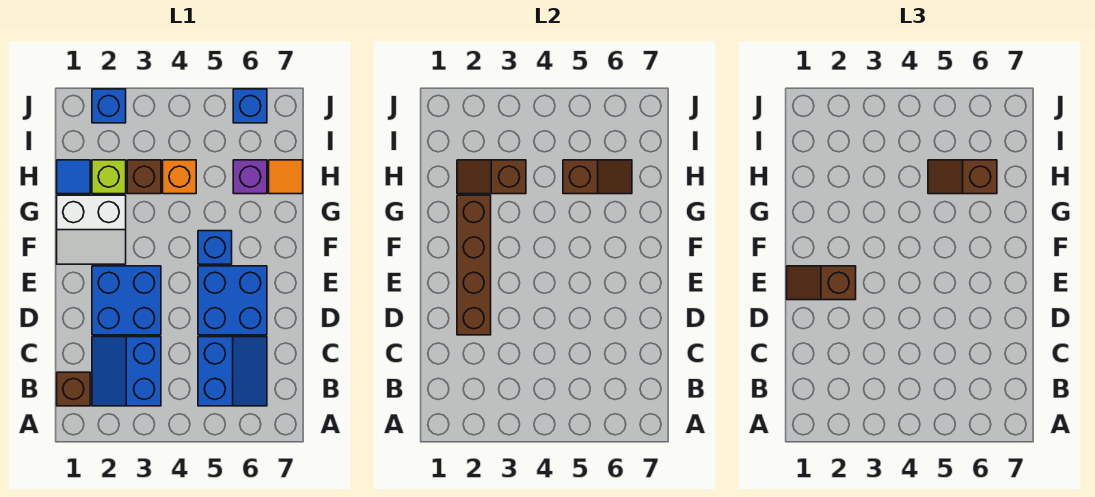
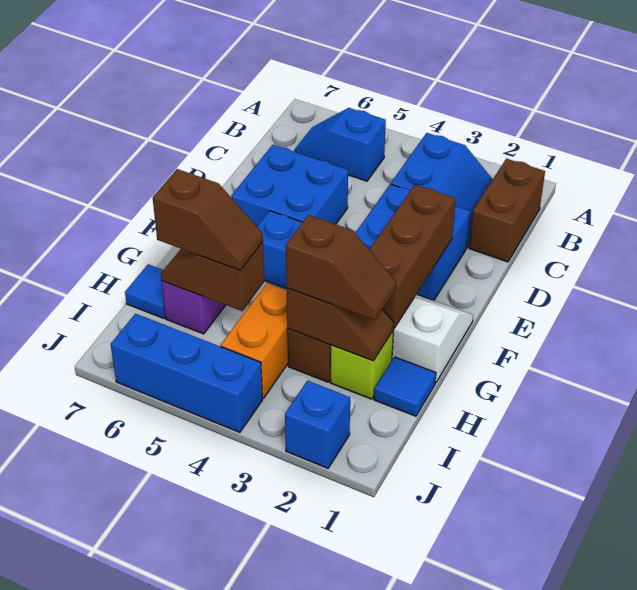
brown brick B1 level 1 -> brown brick B1:C1 level 1
blue slope B5:C6 level 1 top 5 -> blue slope B5:B6 level 1 top 5
brown brick D2:G2 level 2 -> brown brick E2:G2 level 2
brown slope E1:E2 level 3 top 2 -> brown slope H2:H3 level 3 top 3
orange brick H4 level 1 -> orange brick H4:I4 level 1
orange tile H7 level 1 -> blue tile H7 level 1
blue brick J6 level 1 -> blue brick J4:J6 level 1

